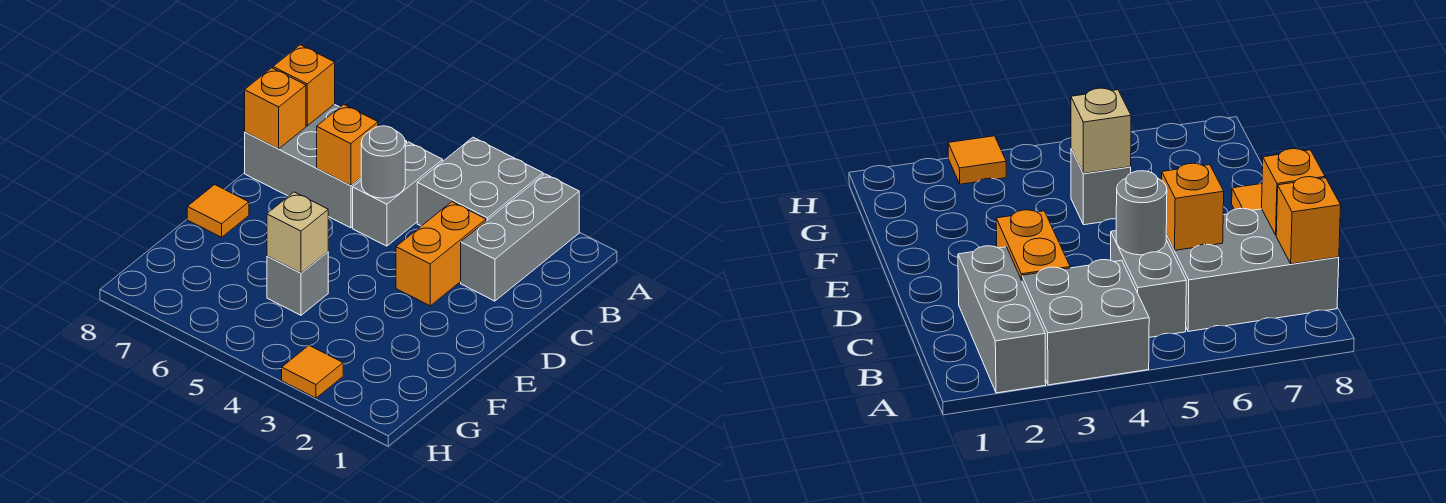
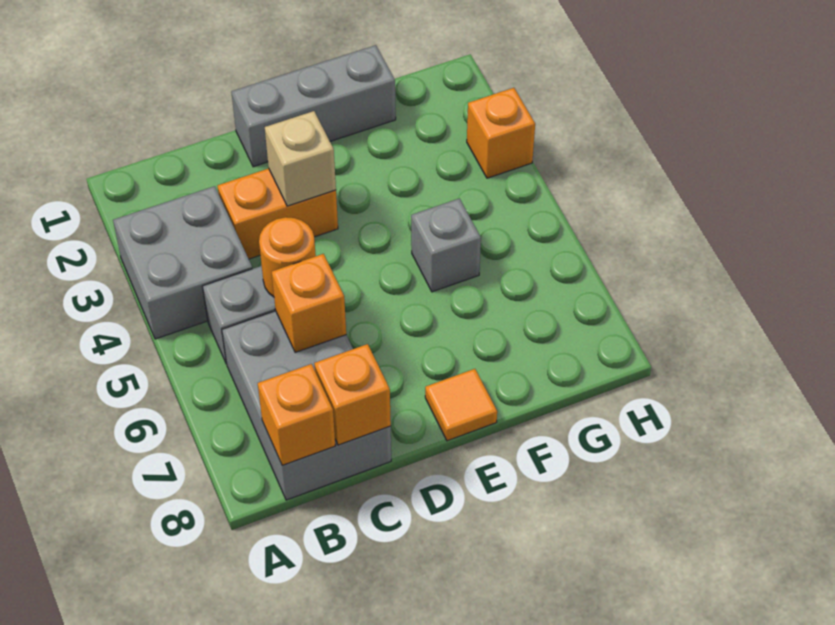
grey brick A2:C2 level 1 -> grey brick D1:F1 level 1
grey round brick C5 level 2 -> orange round brick C5 level 2
tan brick F5 level 2 -> tan brick D3 level 2
orange tile H3 level 1 -> orange brick H3 level 1

